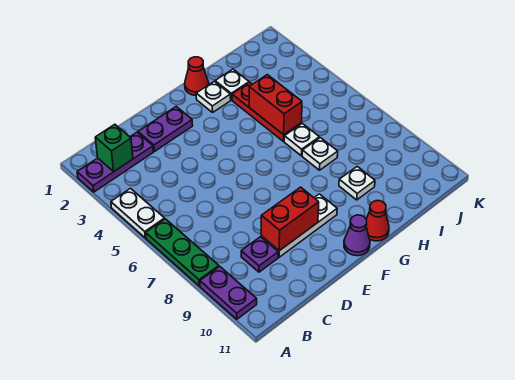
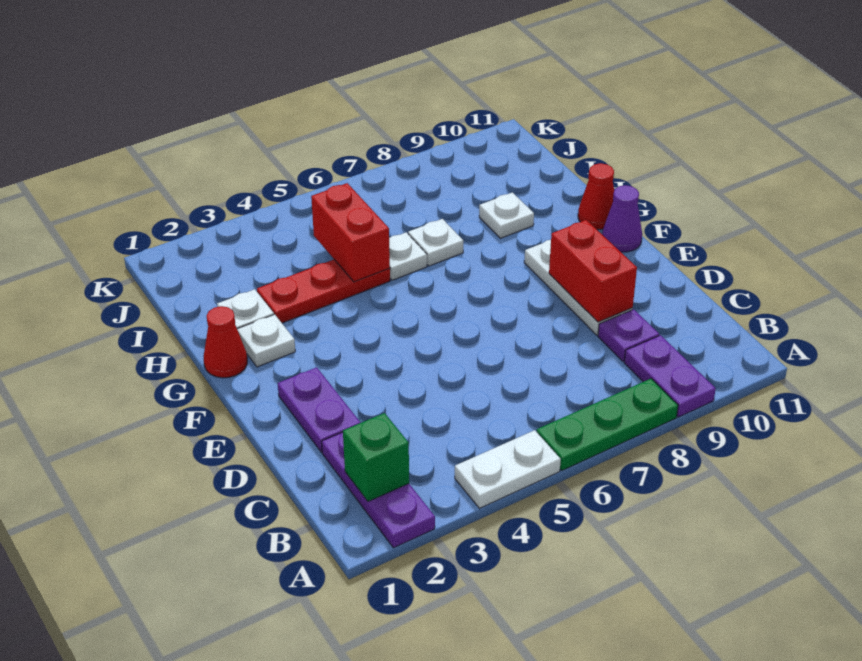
purple plate A9:A10 level 1 -> purple plate A9:B9 level 1
red brick H4:H5 level 2 -> red brick H5:I5 level 2

